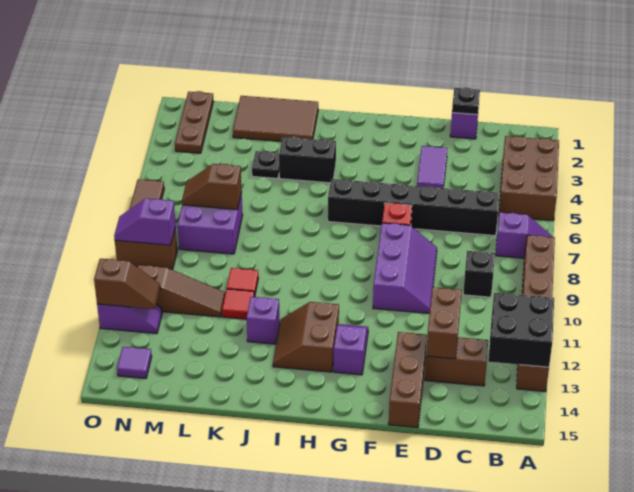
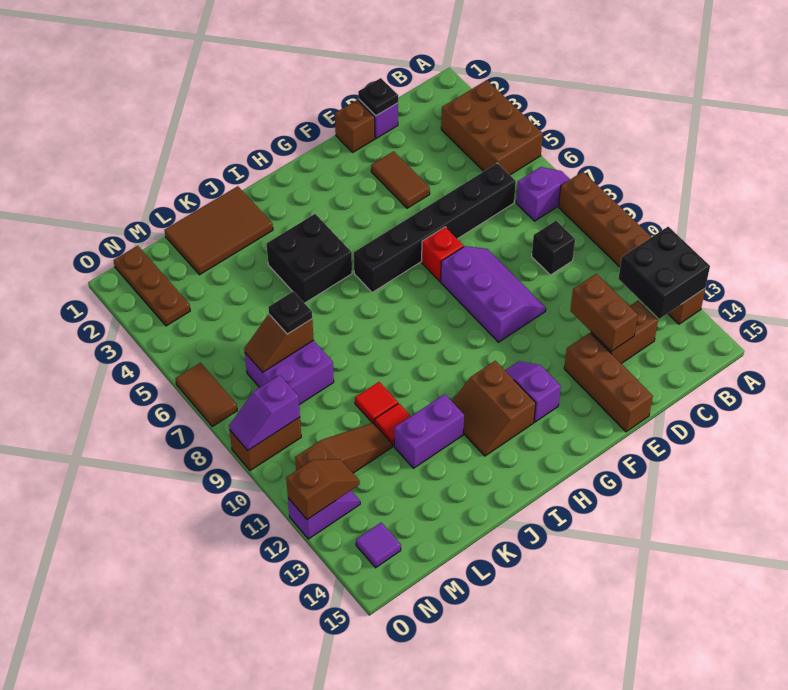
none -> brown brick E1 level 1
purple tile E3:E4 level 1 -> brown tile E3:E4 level 1
black brick I4:J4 level 1 -> black brick I4:J5 level 1
purple brick J12 level 1 -> purple brick J12:K12 level 1
black plate K4 level 1 -> black plate L7 level 3

